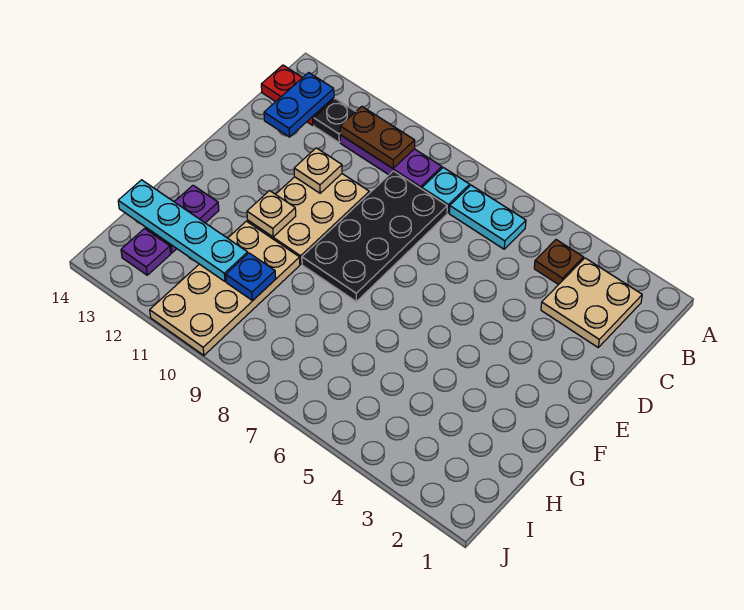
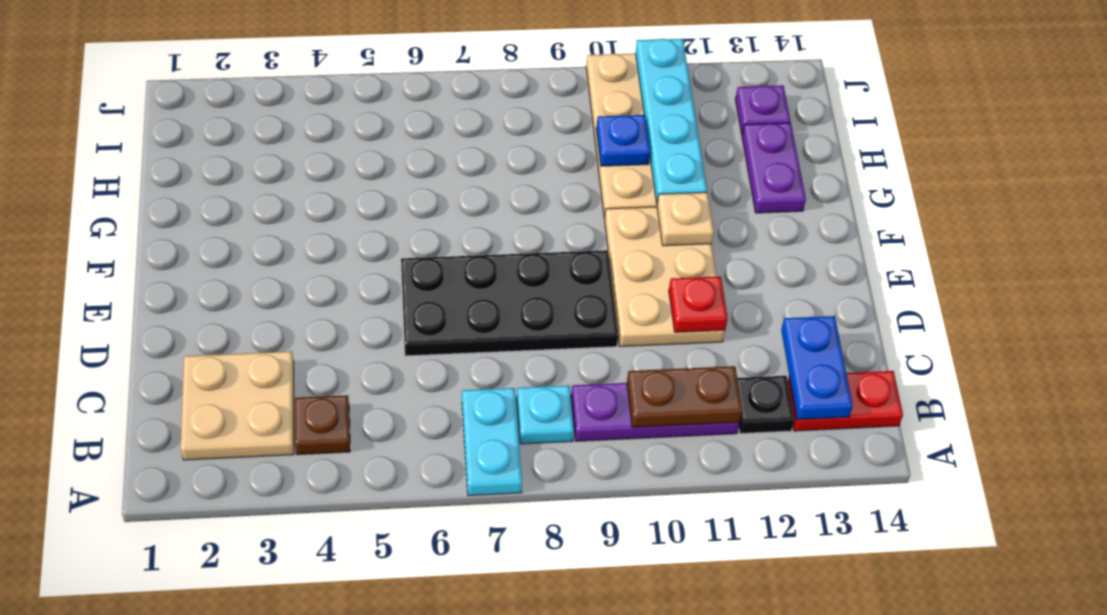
cyan plate B6:B7 level 1 -> cyan plate A7:B7 level 1
black plate C8:F9 level 1 -> black plate D6:E9 level 1
tan plate D11 level 2 -> red plate D11 level 2
cyan plate H11:H14 level 2 -> cyan plate G11:J11 level 2

